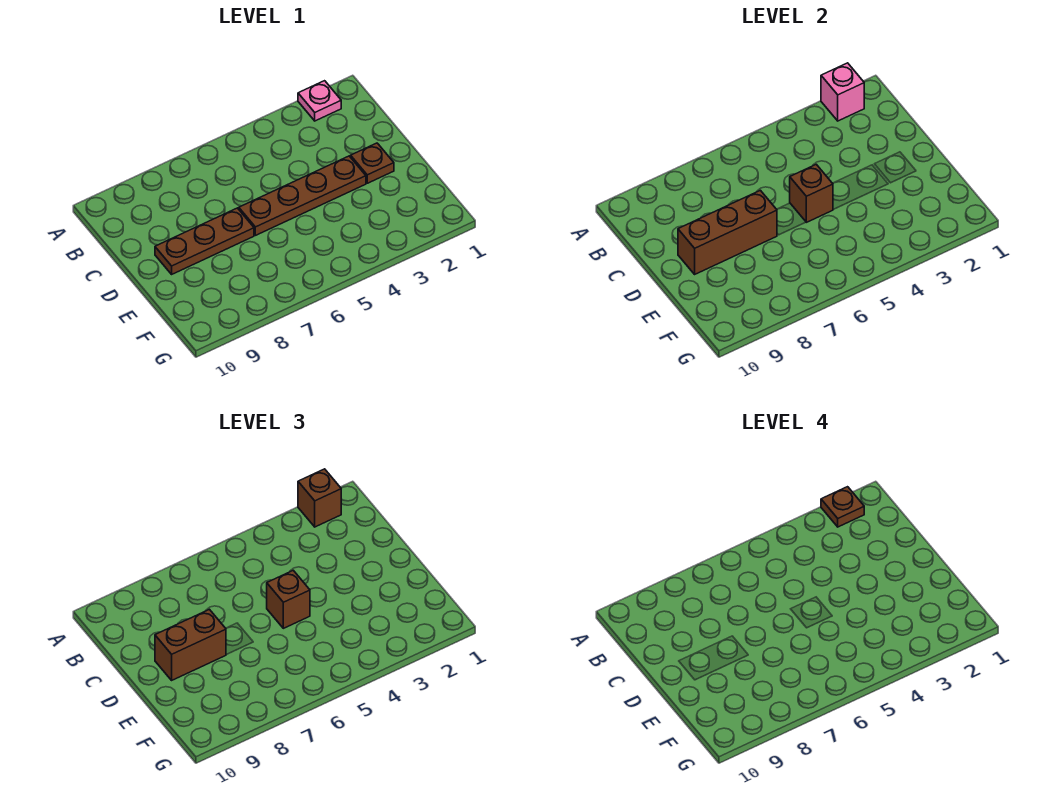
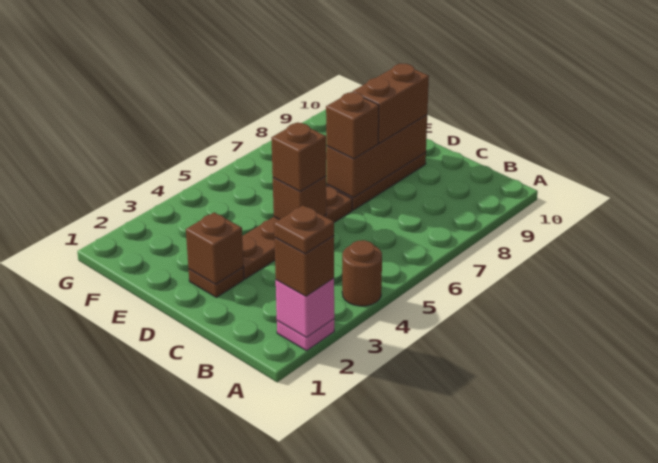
none -> brown round brick A4 level 1
none -> brown brick D2 level 2
none -> brown brick D7 level 3

